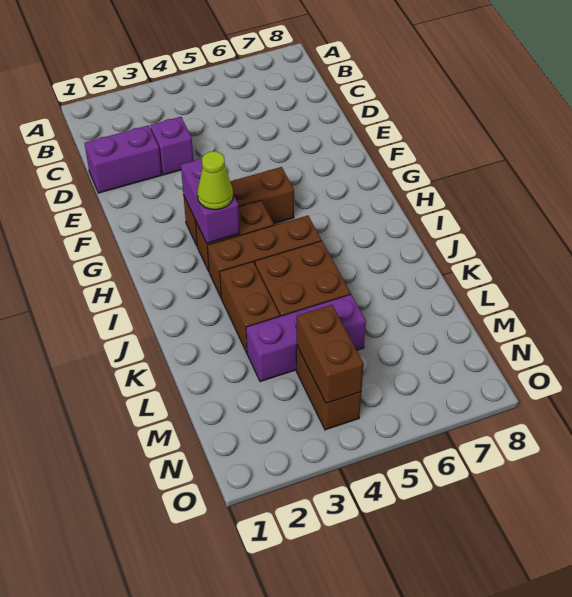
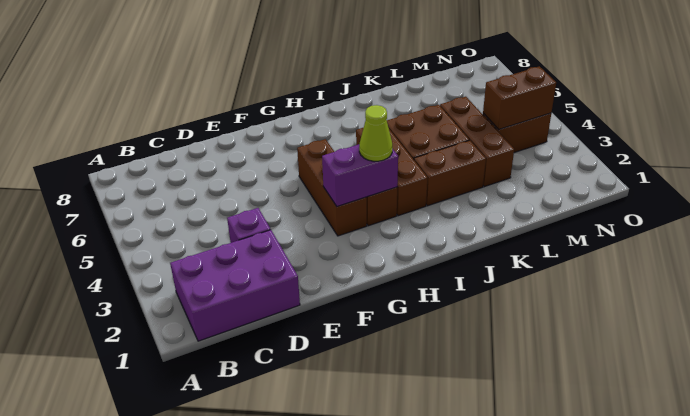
purple brick D1:D2 level 1 -> purple brick B1:D2 level 1
purple brick L3:L5 level 1 -> brown brick L3:L5 level 1

